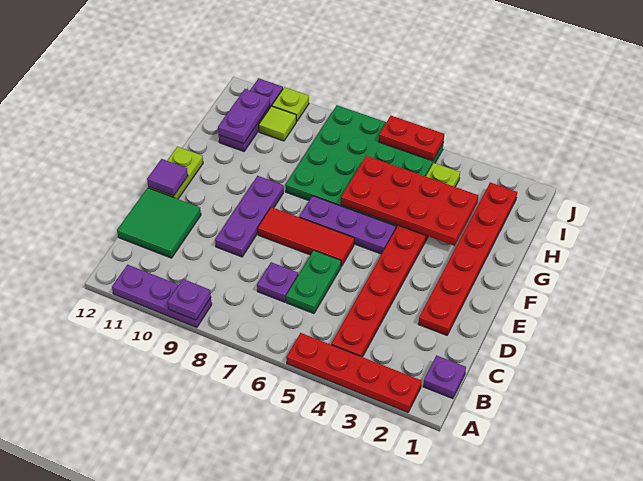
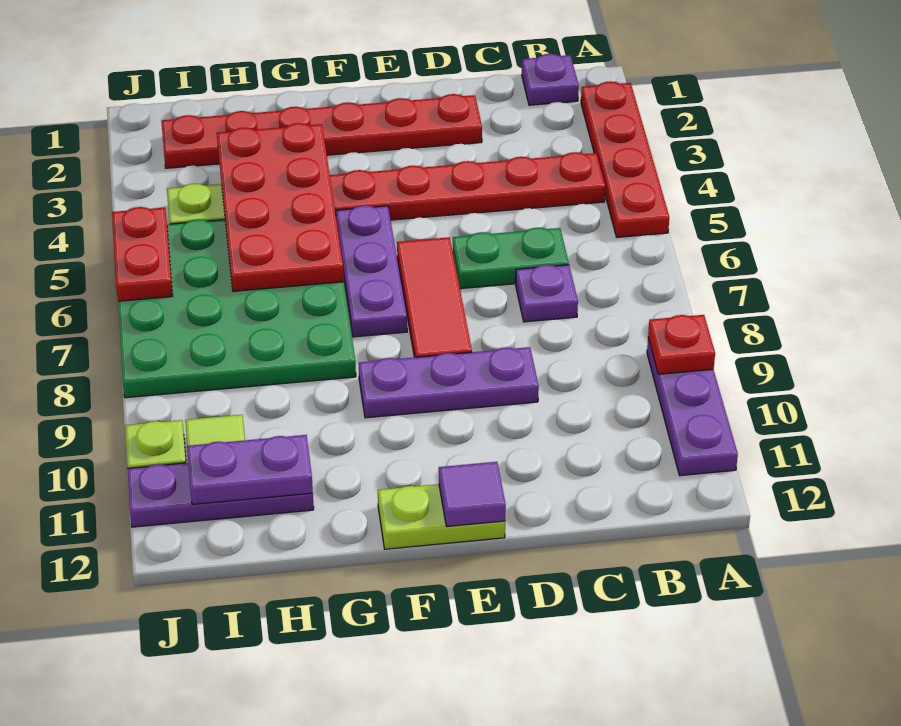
purple plate A9 level 2 -> red plate A9 level 2
green tile C11:D12 level 1 -> none

